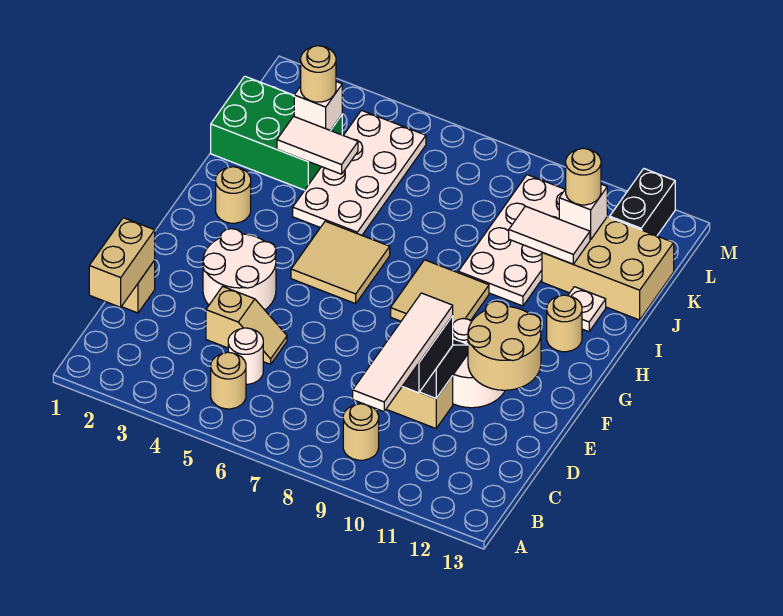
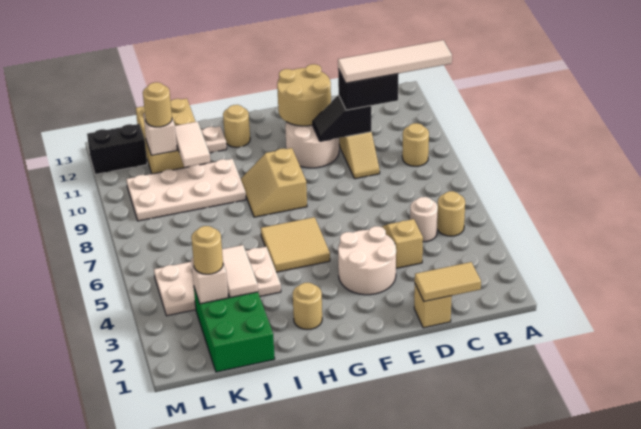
tan brick C1:D1 level 2 -> tan tile C1:D1 level 2
tan tile G8:H9 level 1 -> tan slope G8:H9 level 1 top G

